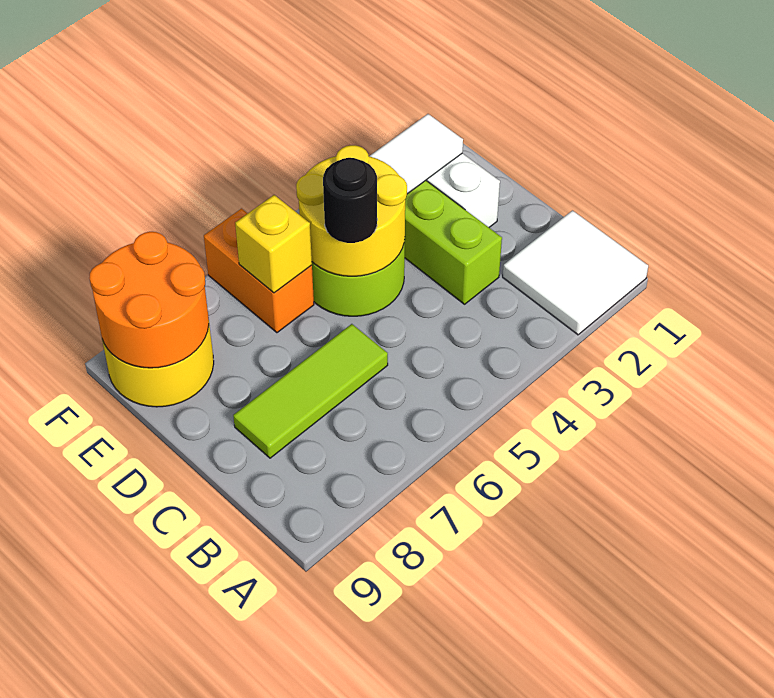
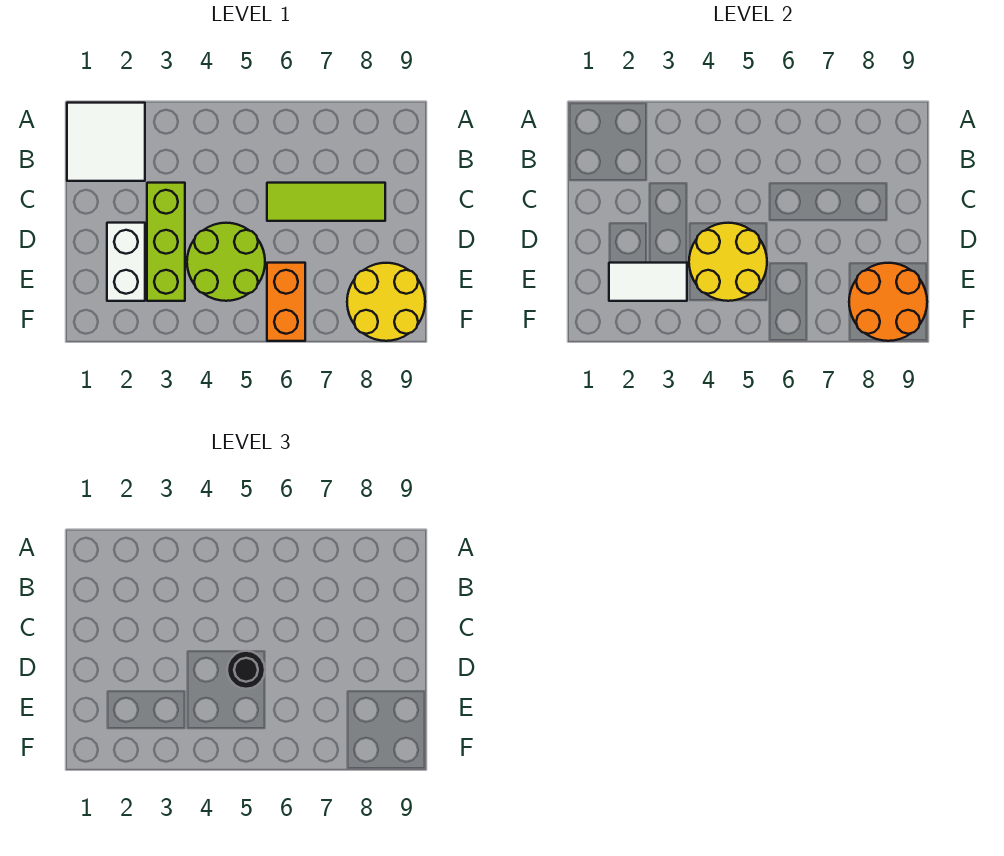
yellow brick E6 level 2 -> none

